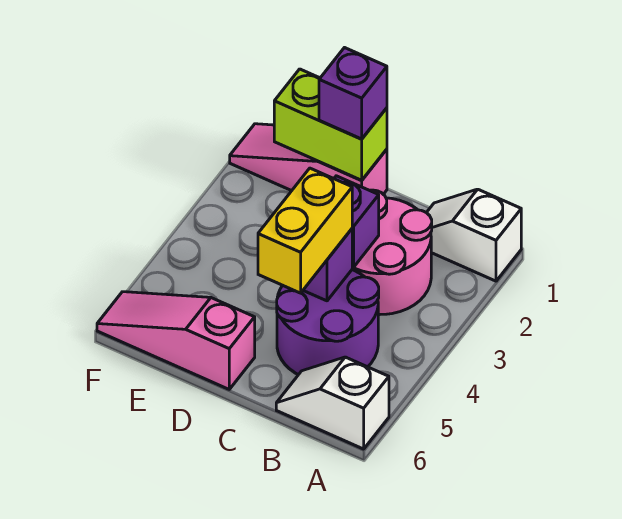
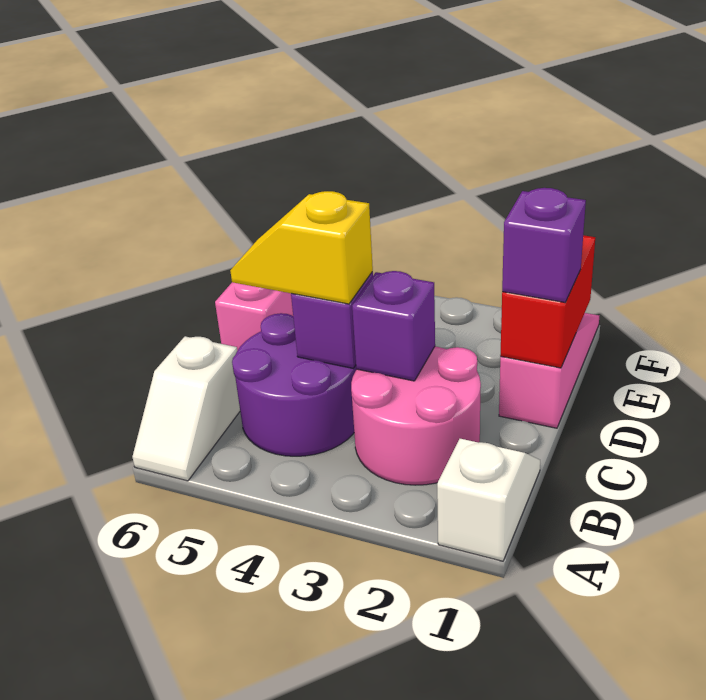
white slope A6:B6 level 1 top A -> white slope A6:B6 level 1 top B
yellow brick C4:C5 level 3 -> yellow slope C4:C5 level 3 top 4
lime brick D1:E1 level 2 -> red brick D1:E1 level 2

